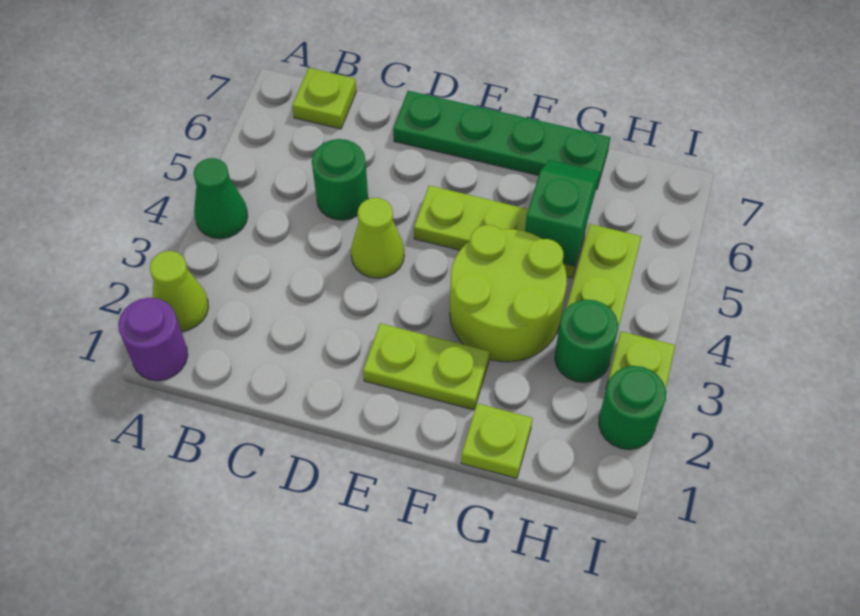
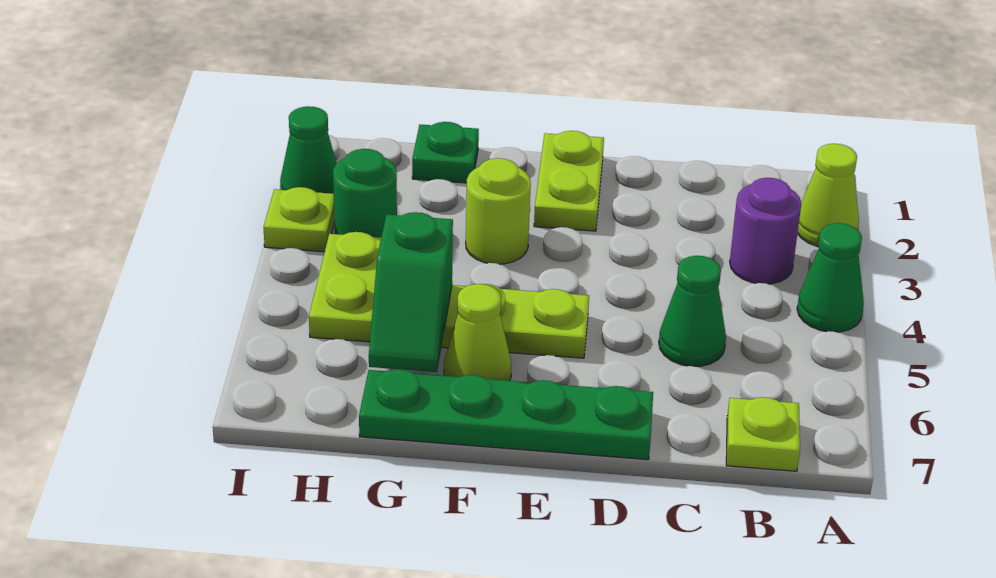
purple round brick A1 level 1 -> purple round brick B3 level 1
green round brick C5 level 1 -> green cone C5 level 1
lime cone D4 level 1 -> lime cone F6 level 1
lime plate E2:F2 level 1 -> lime plate E1:E2 level 1
lime round brick F3:G4 level 1 -> lime round brick F3 level 1
lime plate G1 level 1 -> green plate G1 level 1
green round brick I2 level 1 -> green cone I2 level 1

